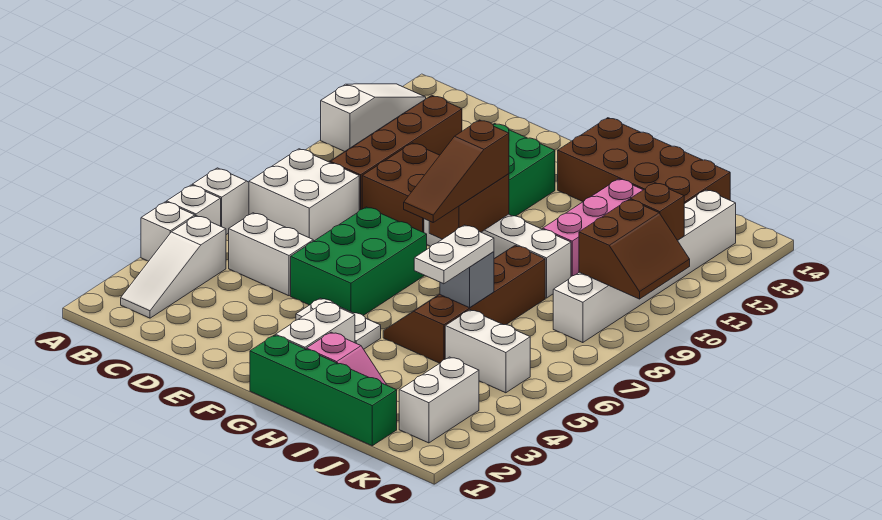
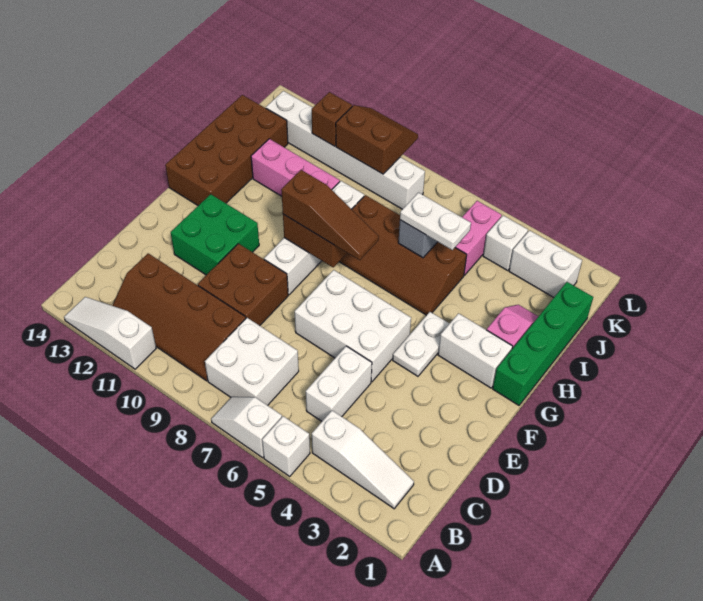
white brick A4 level 1 -> white brick K4 level 1
green brick E5:F7 level 1 -> white brick E5:F7 level 1
white brick J5:K5 level 1 -> pink brick J5:K5 level 1

